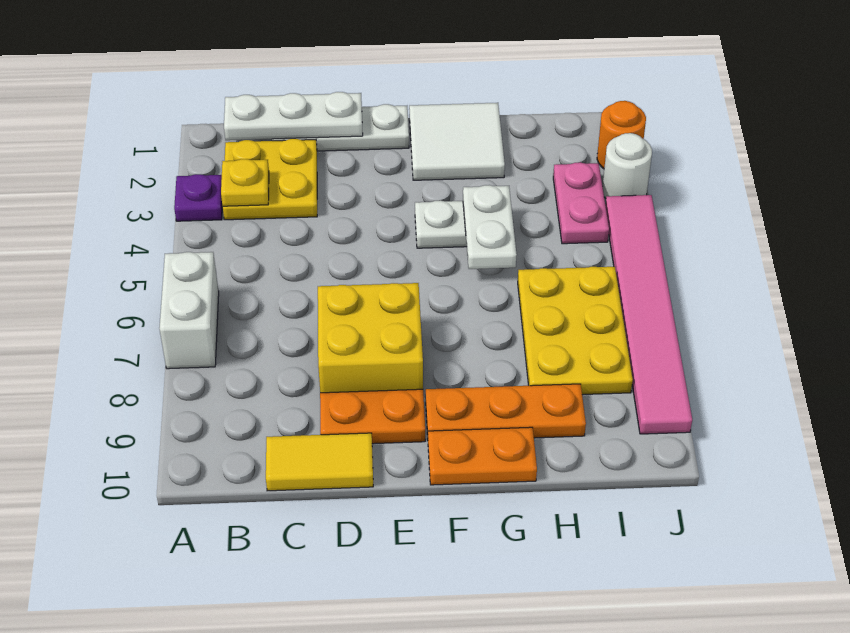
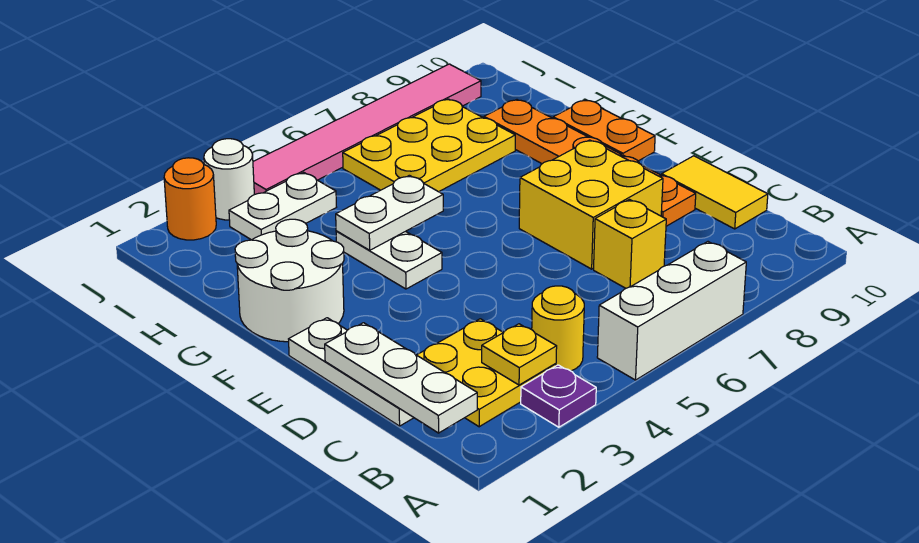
white brick A6:A7 level 1 -> white brick A5:A7 level 1
none -> yellow round brick B4 level 1
none -> yellow brick C7 level 1
white tile F1:G2 level 1 -> white round brick F1:G2 level 1
pink plate I3:I4 level 1 -> white plate I3:I4 level 1

